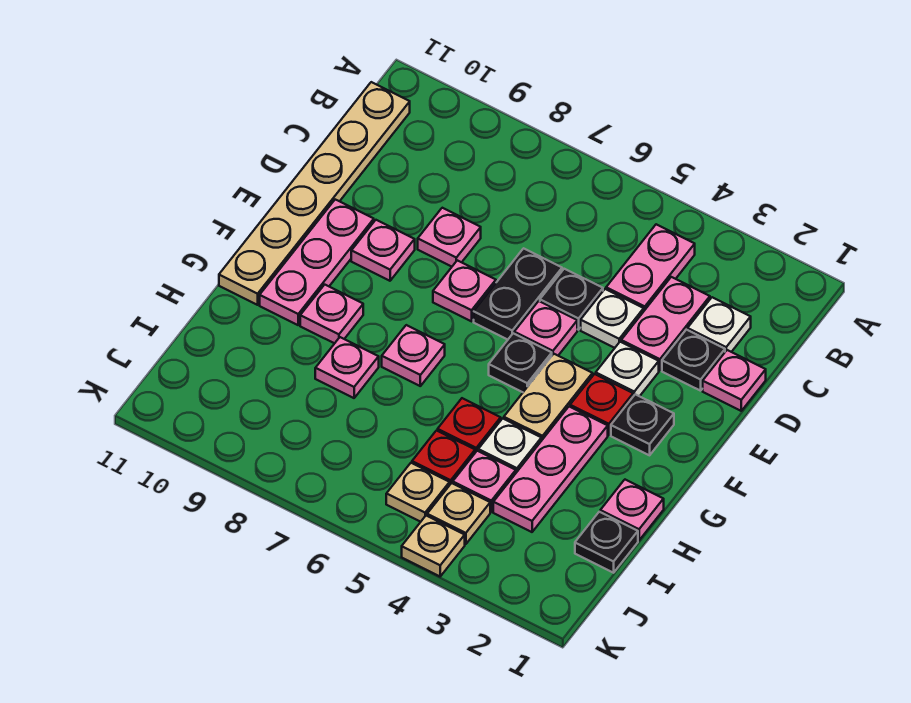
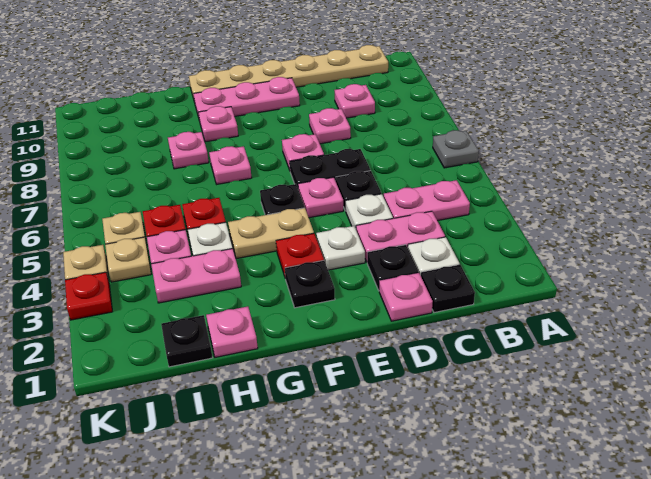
none -> grey plate A6 level 1
none -> black plate C1 level 1
pink plate E9 level 1 -> pink plate C9 level 1
pink plate G3:I3 level 1 -> pink plate H3:I3 level 1
none -> red plate K3 level 1

